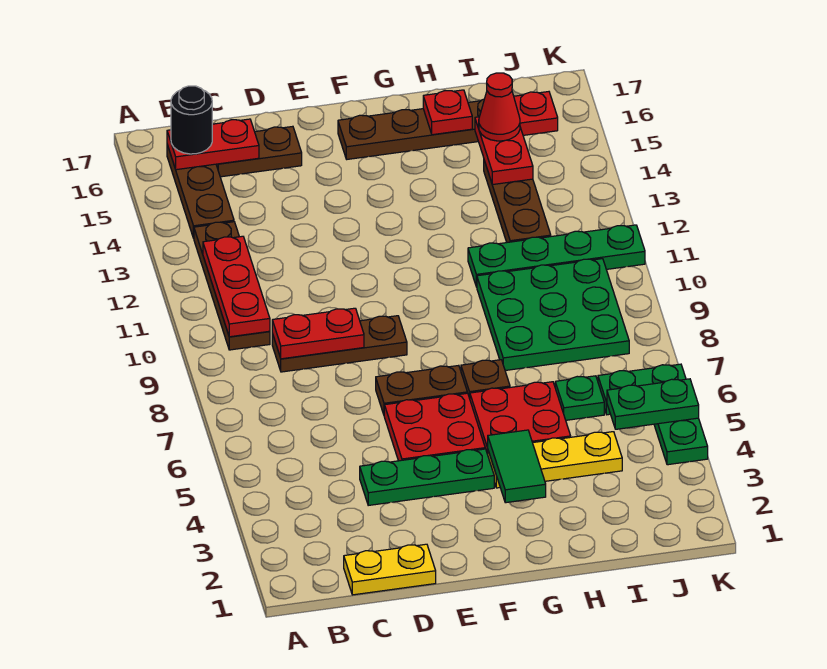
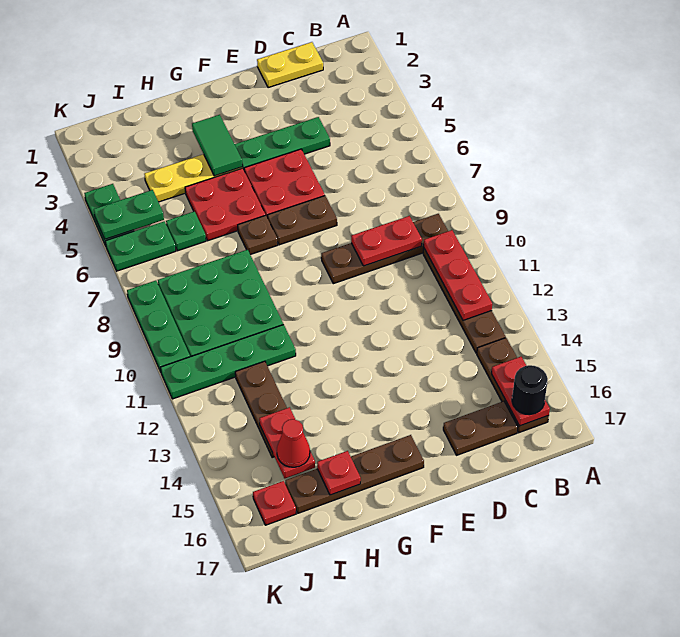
red plate B16:C16 level 2 -> red plate B15:B16 level 2
brown plate C9:E9 level 1 -> brown plate B9:E9 level 1
none -> green plate K8:K10 level 1

